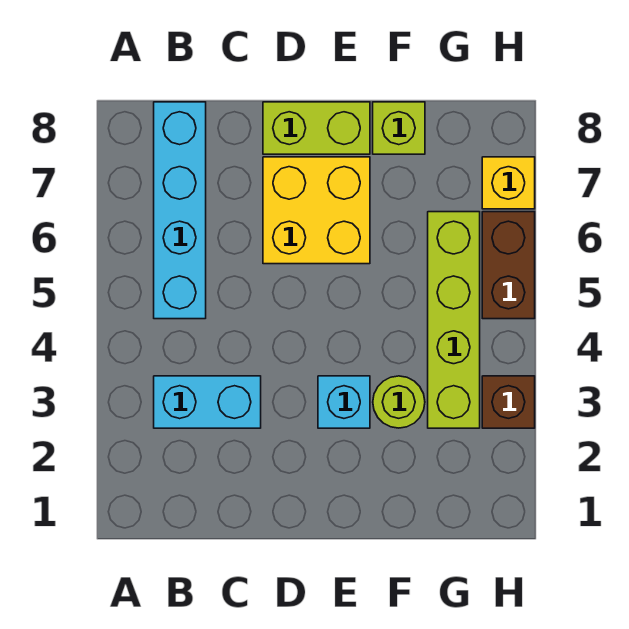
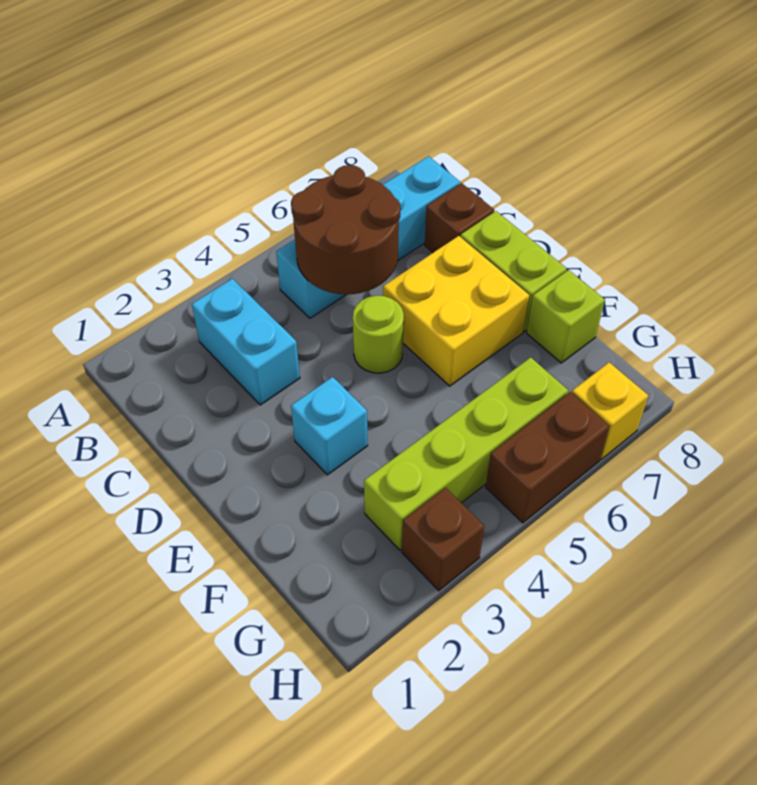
none -> brown round brick B5:C6 level 2
none -> brown brick C8 level 1
lime round brick F3 level 1 -> lime round brick D5 level 1

